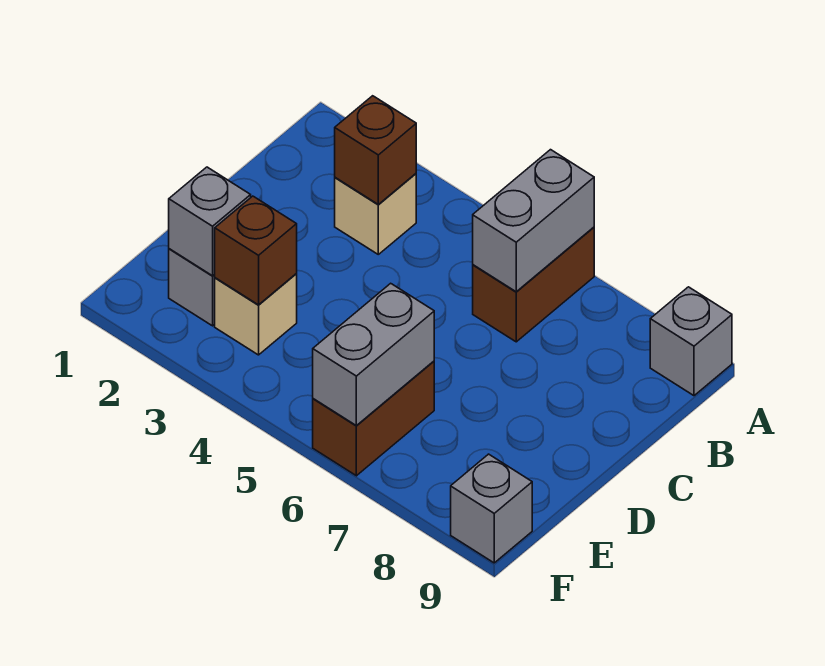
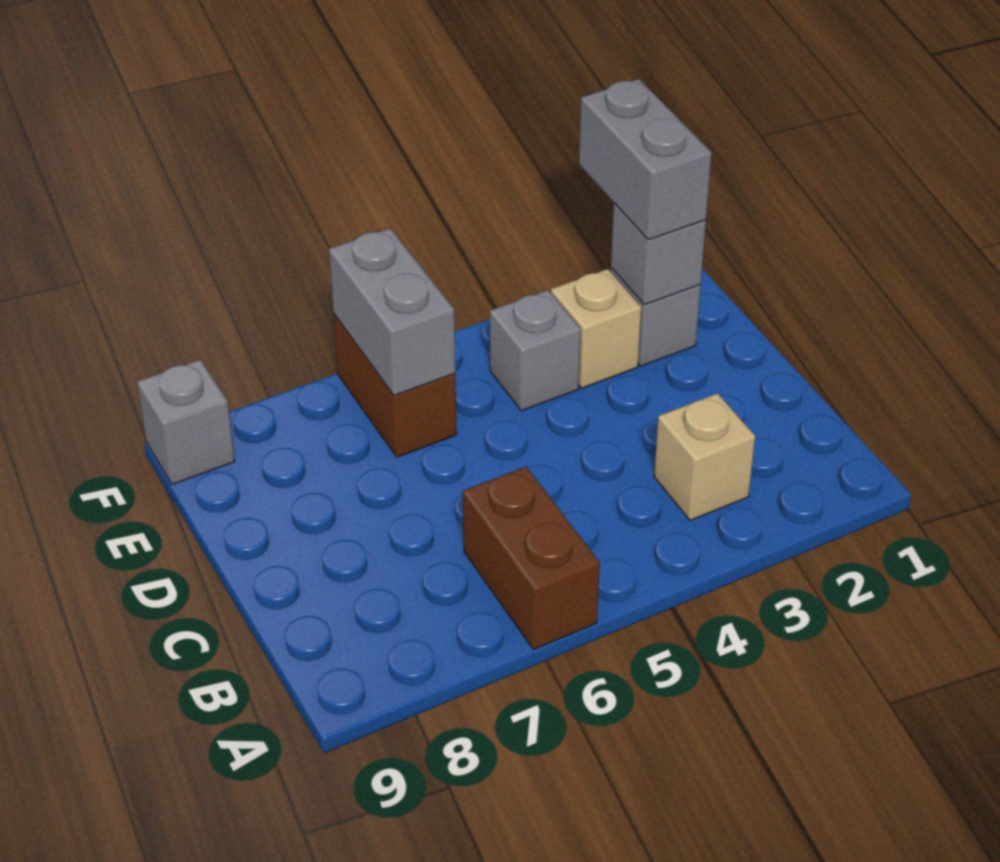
grey brick A6:B6 level 2 -> grey brick E2:F2 level 3
grey brick A9 level 1 -> grey brick E4 level 1
brown brick B3 level 2 -> none
brown brick E3 level 2 -> none

